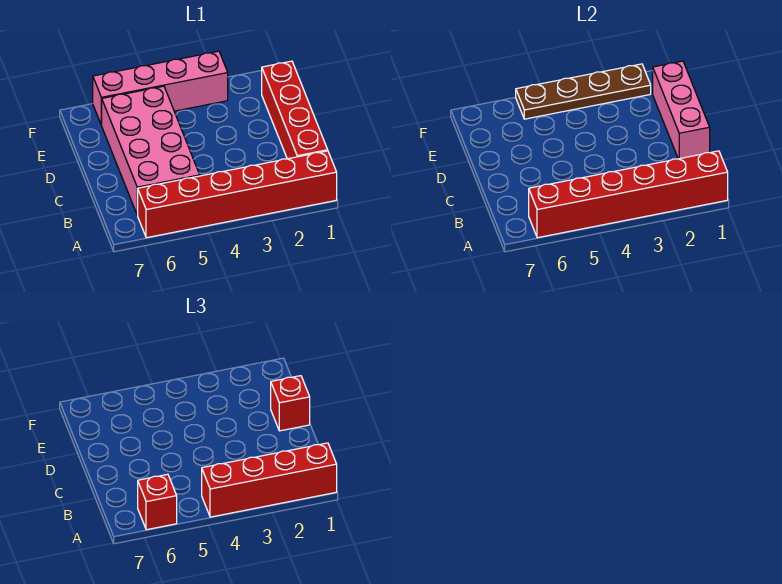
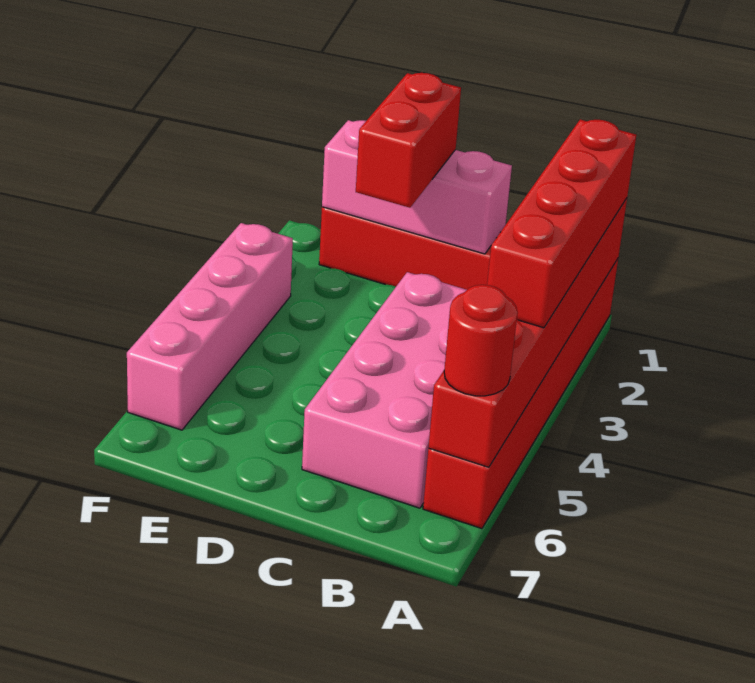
red brick A6 level 3 -> red round brick A6 level 3
pink brick B5:E6 level 1 -> pink brick B3:C6 level 1
red brick D1 level 3 -> red brick D1:D2 level 3
brown plate F2:F5 level 2 -> none

